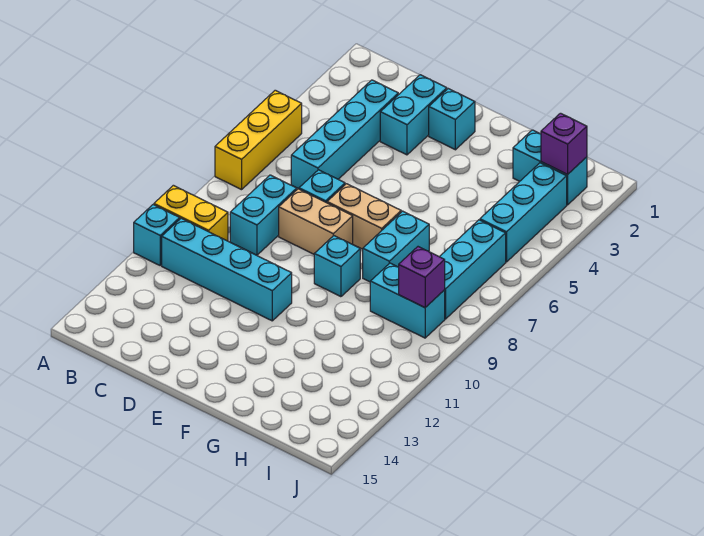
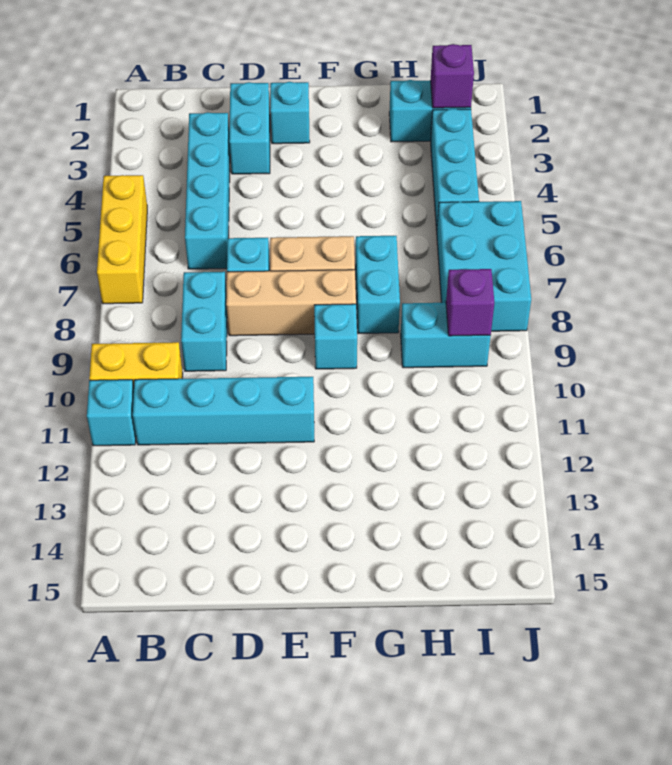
tan brick D8:E8 level 1 -> tan brick D8:F8 level 1
cyan brick I6:I8 level 1 -> cyan brick I6:J8 level 1

